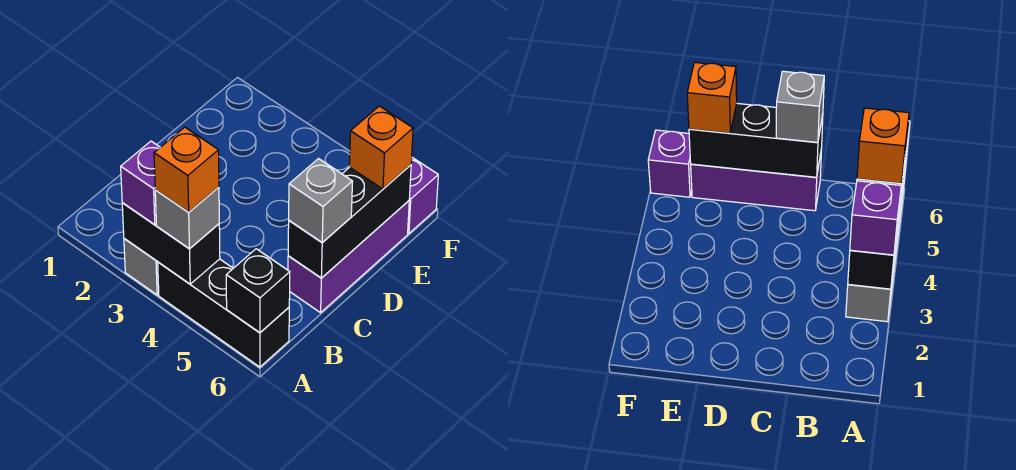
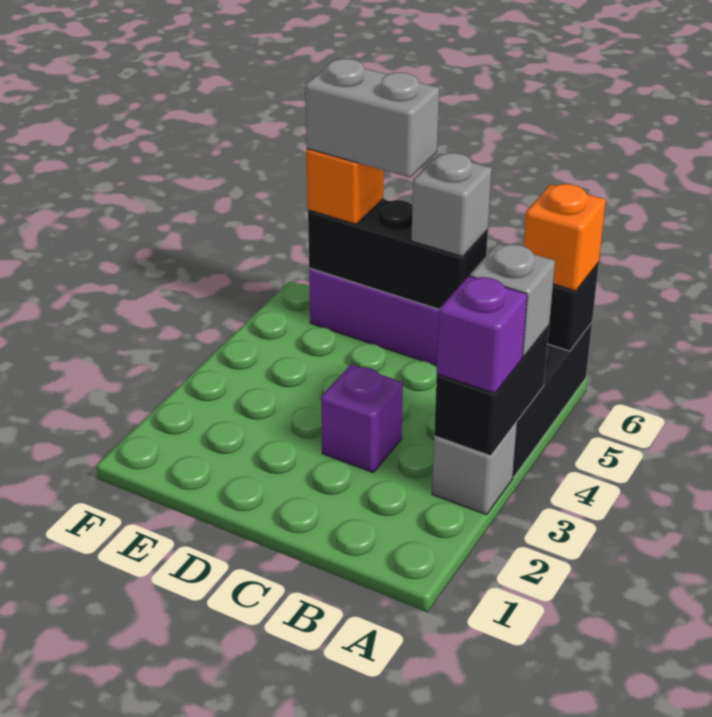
orange brick A4 level 4 -> orange brick A6 level 3
none -> grey brick D6:E6 level 4
purple brick F6 level 1 -> purple brick C3 level 1

